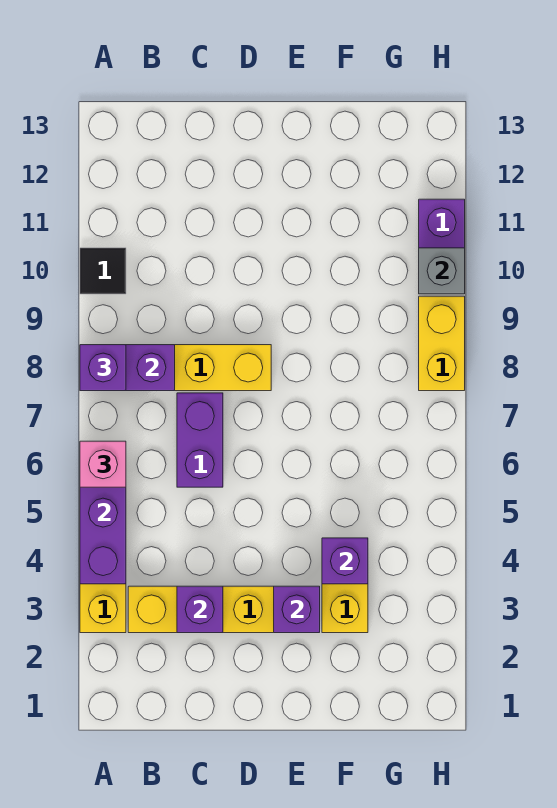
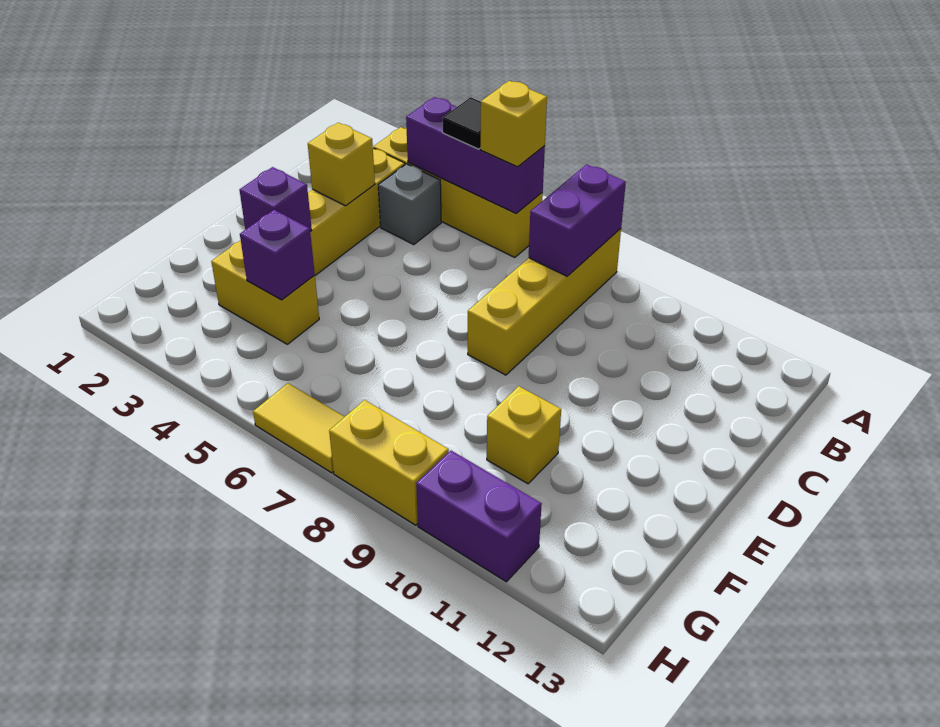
pink brick A6 level 3 -> yellow brick A6 level 3
purple brick A8 level 3 -> none
black tile A10 level 1 -> black tile A5 level 3
purple brick C3 level 2 -> yellow brick C3 level 2
purple brick C6:C7 level 1 -> none
none -> yellow brick F10 level 1
none -> yellow tile H6:H7 level 1
grey brick H10 level 2 -> grey brick B4 level 1

